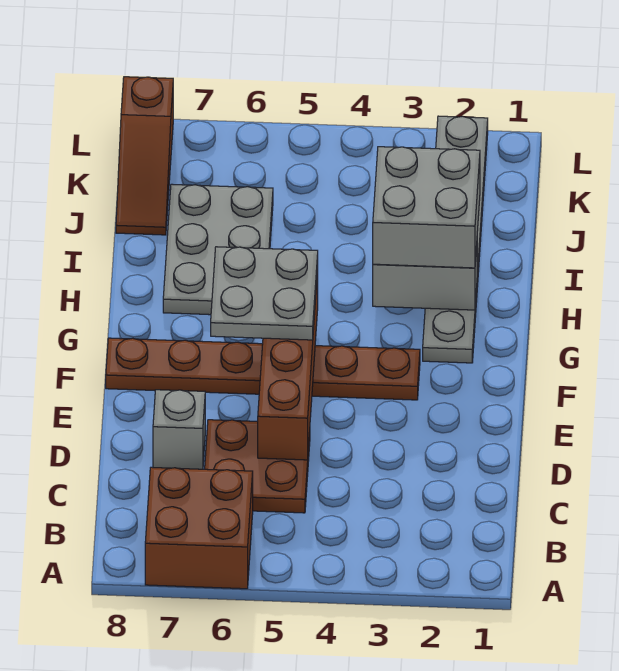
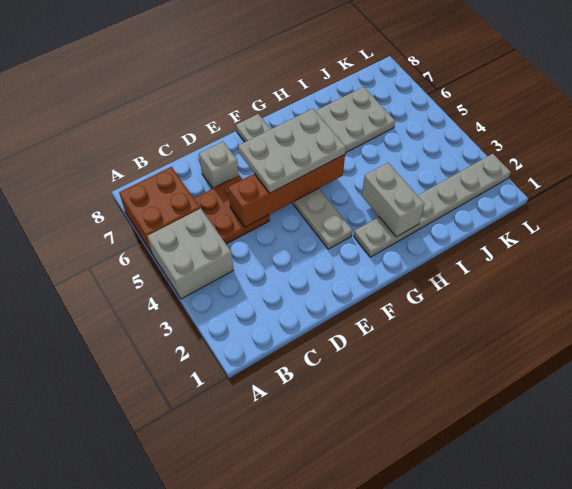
brown plate F3:F8 level 1 -> grey plate F3:F8 level 1
grey plate F5:G6 level 3 -> grey plate E5:G6 level 3
grey brick H2:I3 level 3 -> grey brick A4:B5 level 1
brown slope J8:L8 level 1 top L -> none

